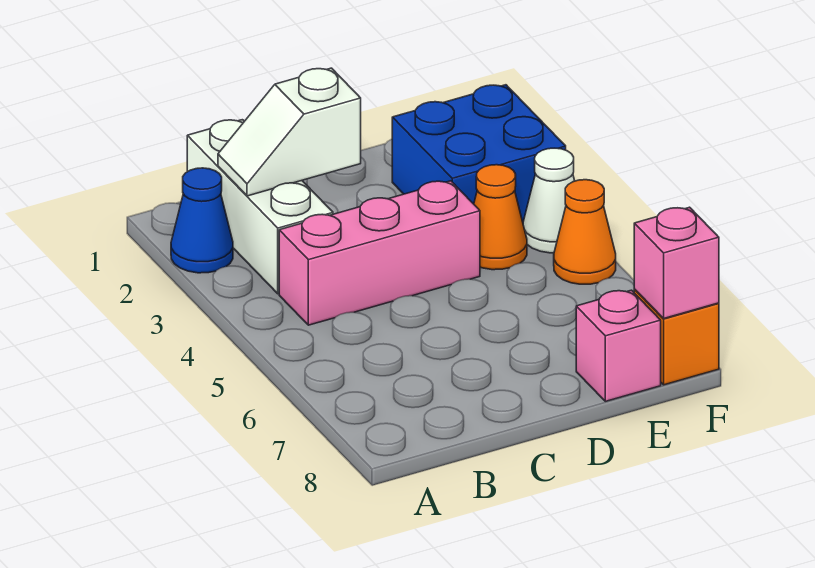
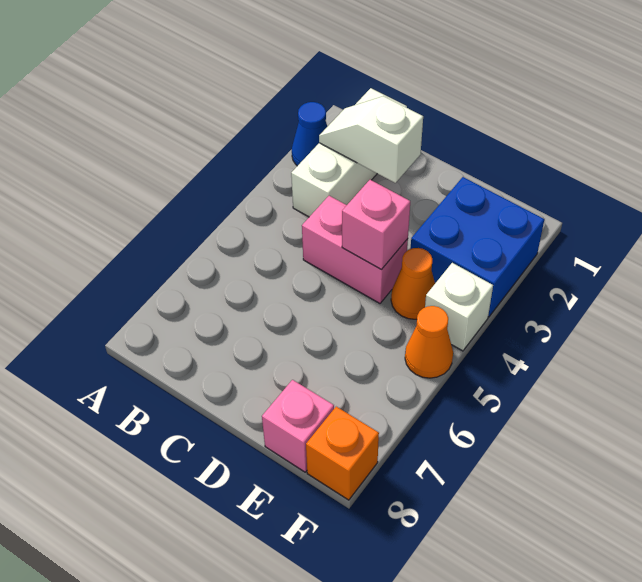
pink brick B4:D4 level 1 -> pink brick C4:D4 level 1
white cone F4 level 1 -> white brick F4 level 1
pink brick F8 level 2 -> pink brick D4 level 2

